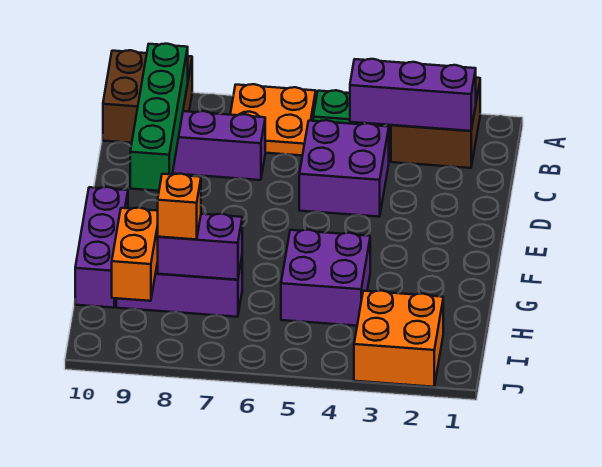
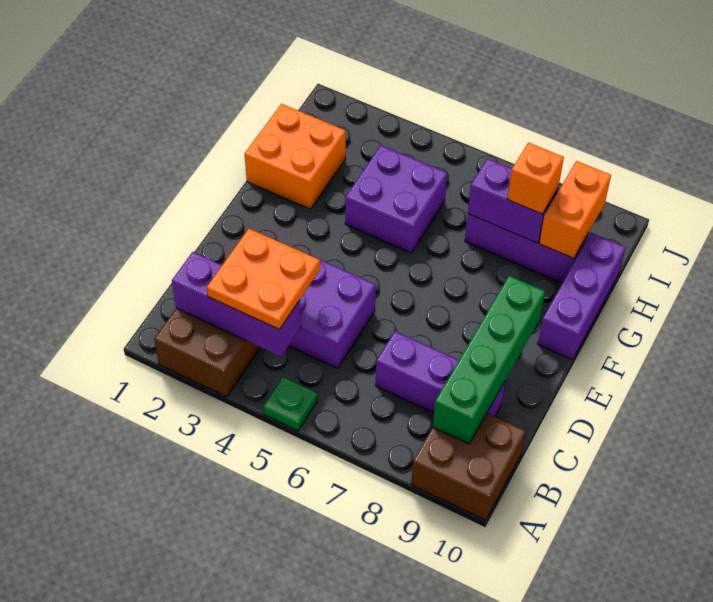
orange plate A6:B7 level 1 -> orange plate B3:C4 level 3
orange brick I2:J3 level 1 -> orange brick G1:H2 level 1

